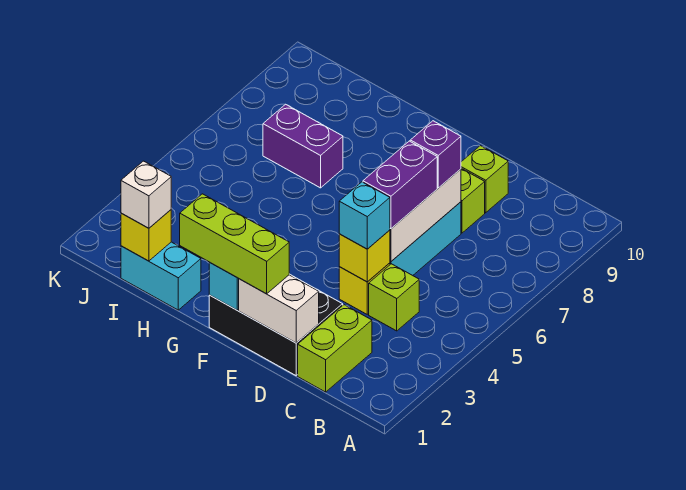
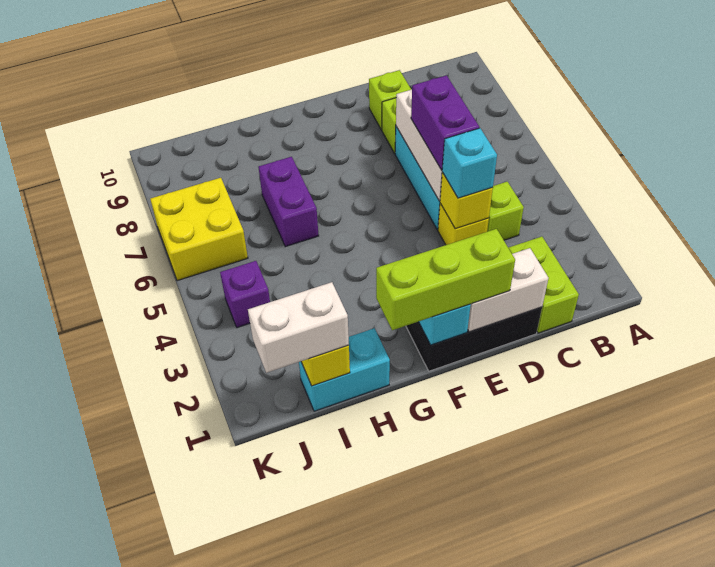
purple brick D7 level 3 -> purple brick J4 level 1
purple brick H7:I7 level 1 -> purple brick H6:H7 level 1
white brick I1 level 3 -> white brick I1:J1 level 3
none -> yellow brick J6:K7 level 1

